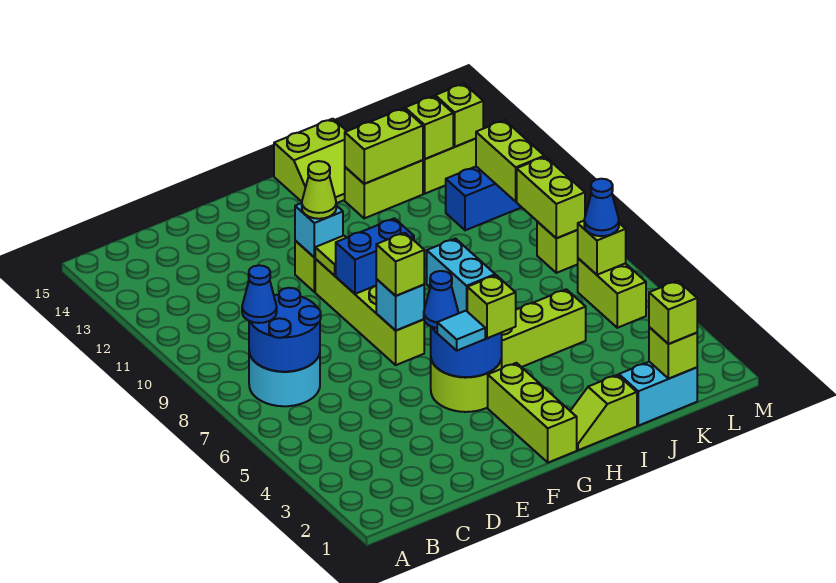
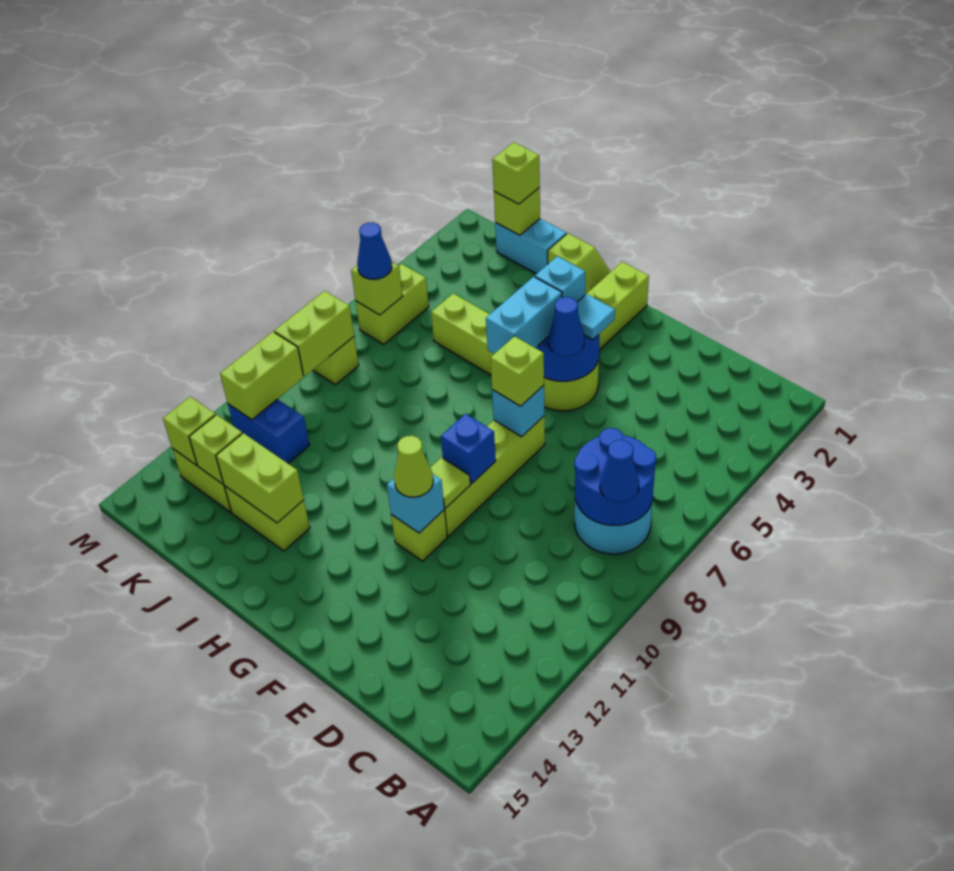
blue brick F9:G9 level 2 -> blue brick F9 level 2
lime brick G4 level 3 -> cyan brick G4 level 3
lime slope H14:I15 level 1 top 15 -> none

